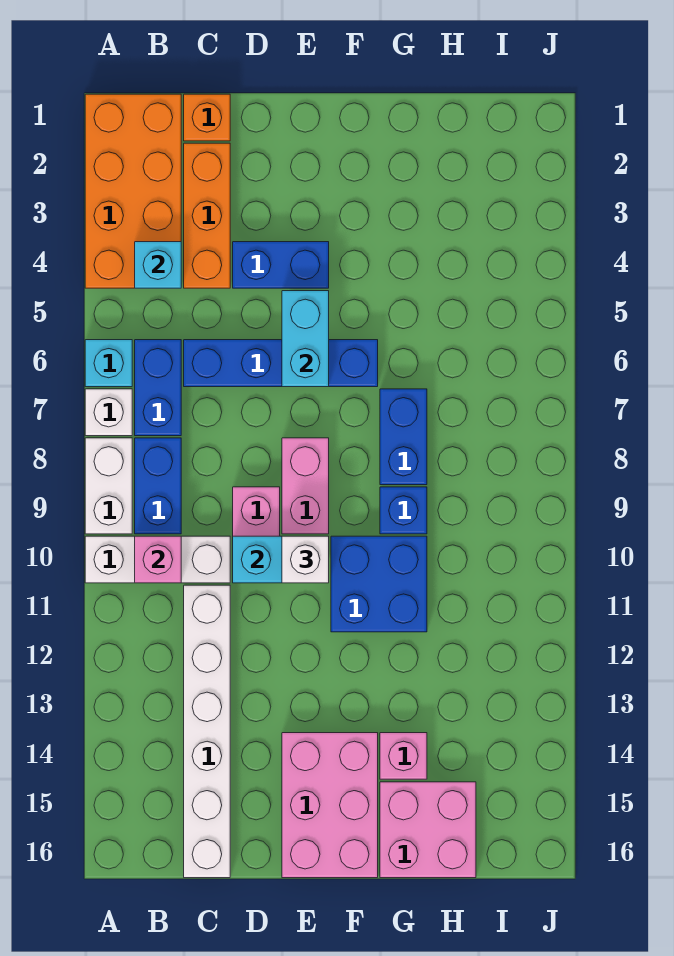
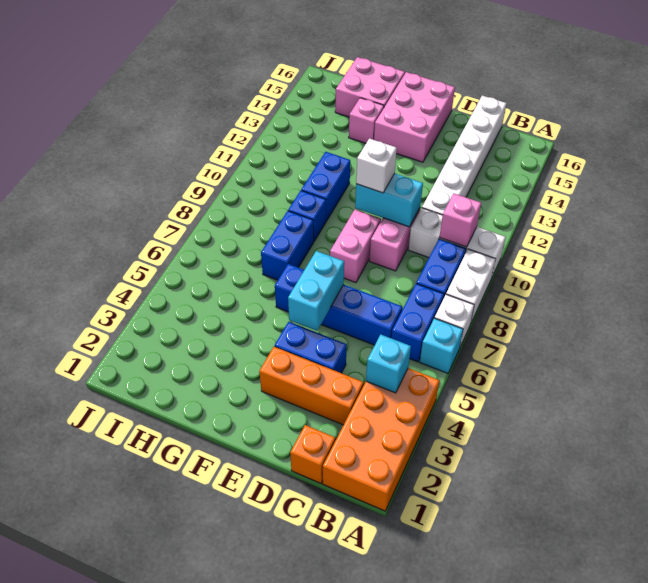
orange brick C2:C4 level 1 -> orange brick C3:E3 level 1
blue brick F10:G11 level 1 -> blue brick G10:G11 level 1

